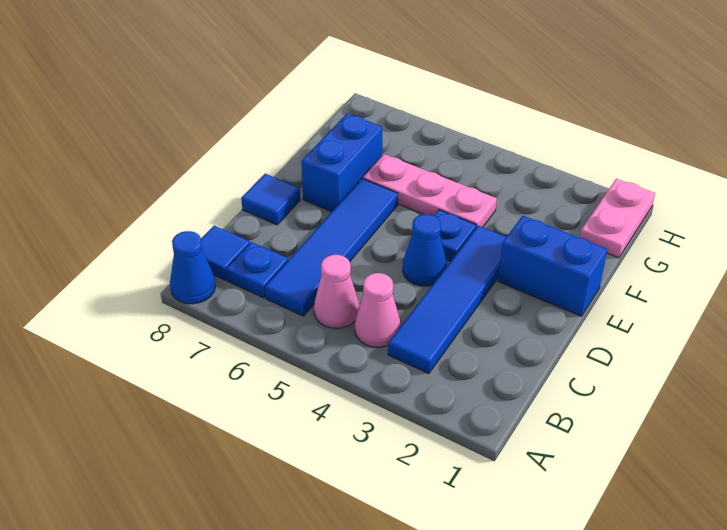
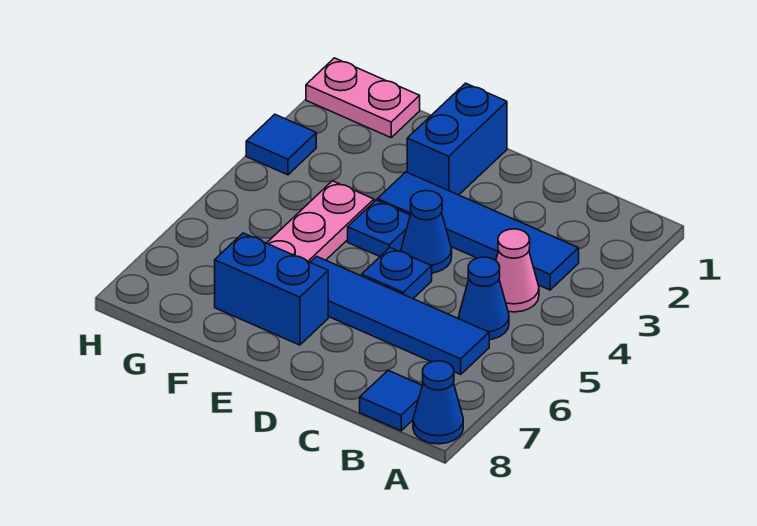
pink cone B5 level 1 -> blue cone B5 level 1
blue plate B7 level 1 -> blue plate D5 level 1
blue tile D8 level 1 -> blue tile H3 level 1

